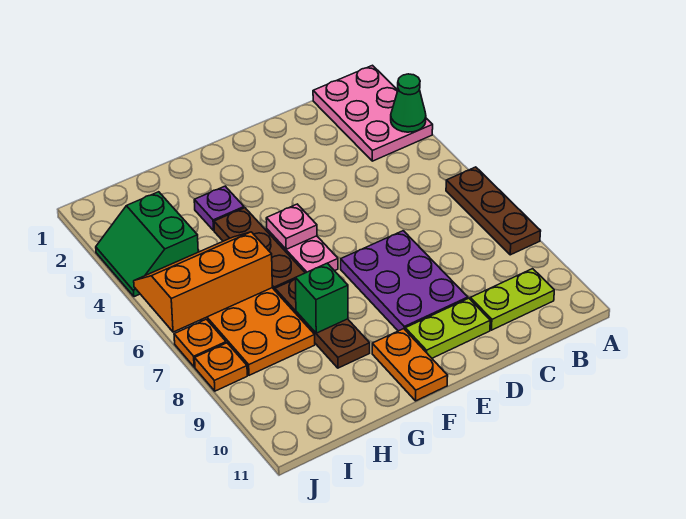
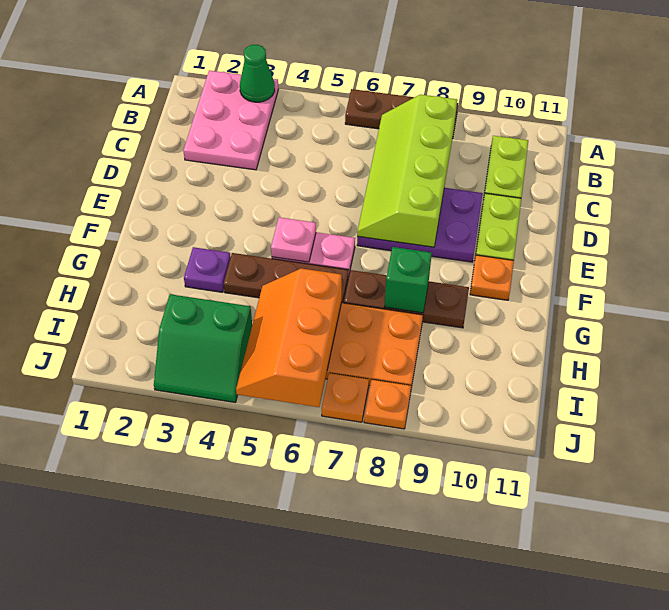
pink plate A1:B3 level 1 -> pink plate A2:C3 level 1
none -> lime slope B7:E8 level 2 top 8
orange plate F10:F11 level 1 -> orange plate F10 level 1

